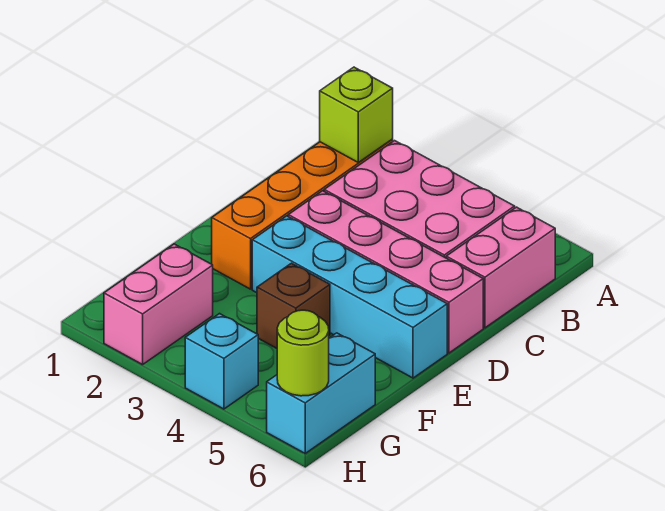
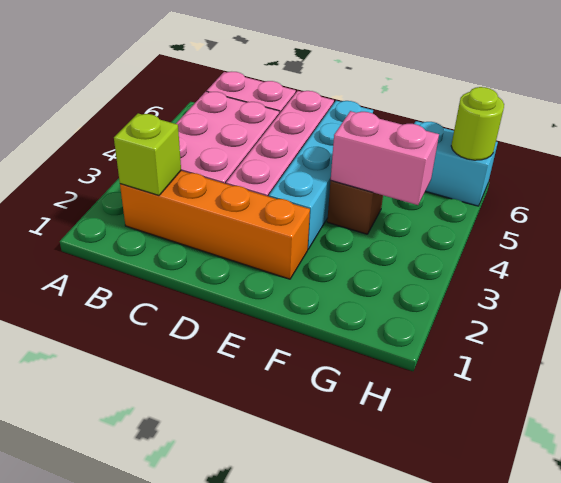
pink brick G2:H2 level 1 -> pink brick F4:G4 level 2
cyan brick H4 level 1 -> none

